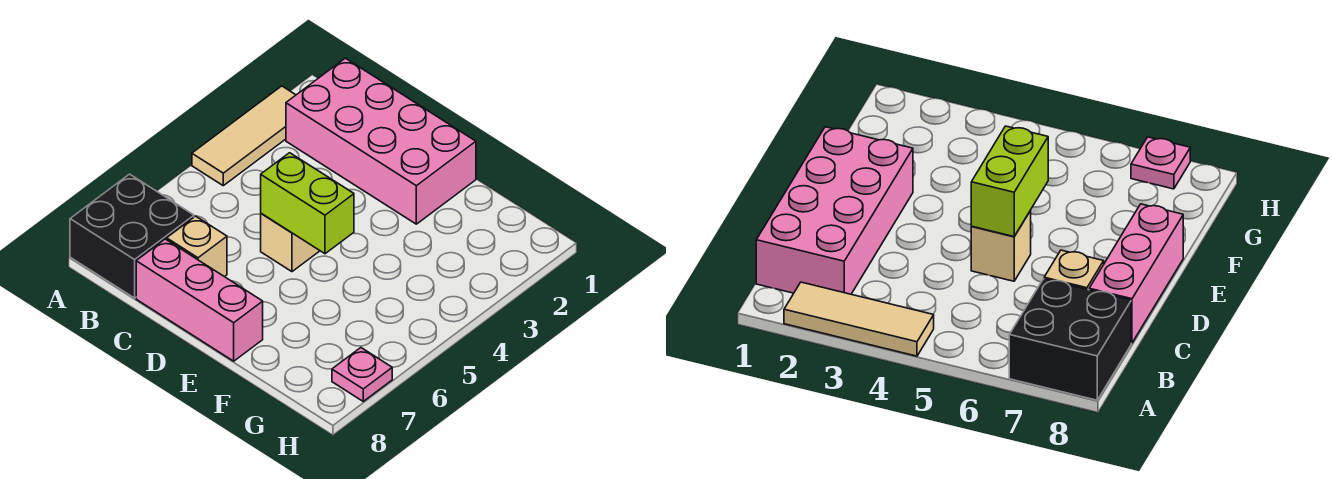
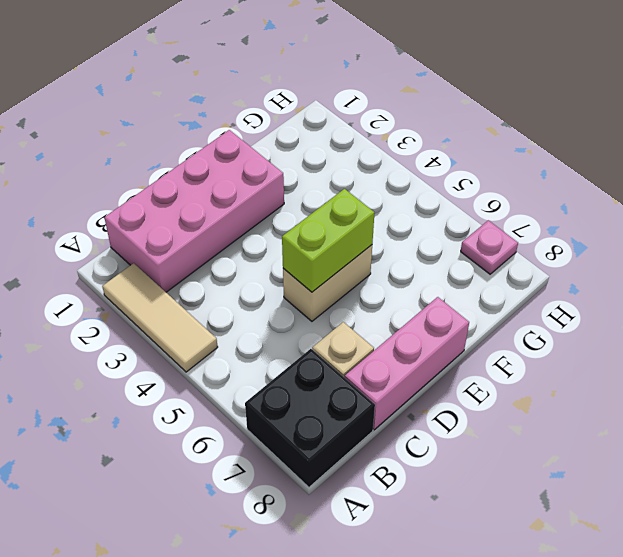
tan brick D5 level 1 -> tan brick D5:E5 level 1

